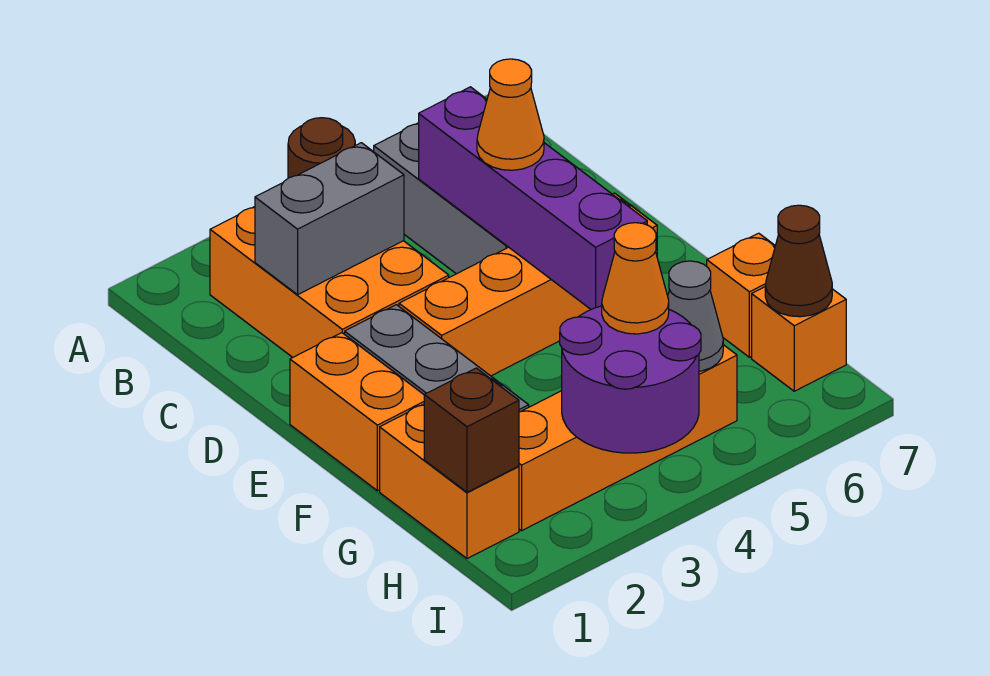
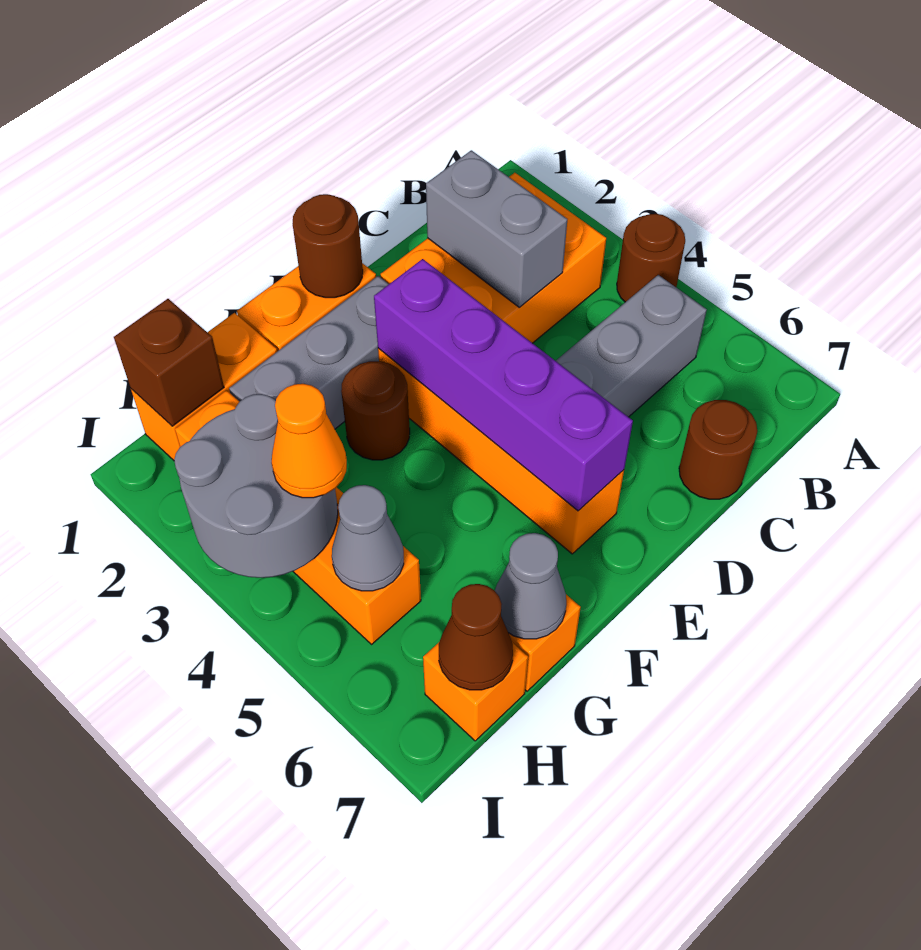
purple brick C5:F5 level 2 -> purple brick E3:E6 level 2
none -> brown round brick C7 level 1
orange cone D5 level 3 -> none
none -> brown round brick E1 level 2
none -> brown round brick F3 level 1
none -> grey cone G7 level 2
purple round brick H3:I4 level 2 -> grey round brick H3:I4 level 2

